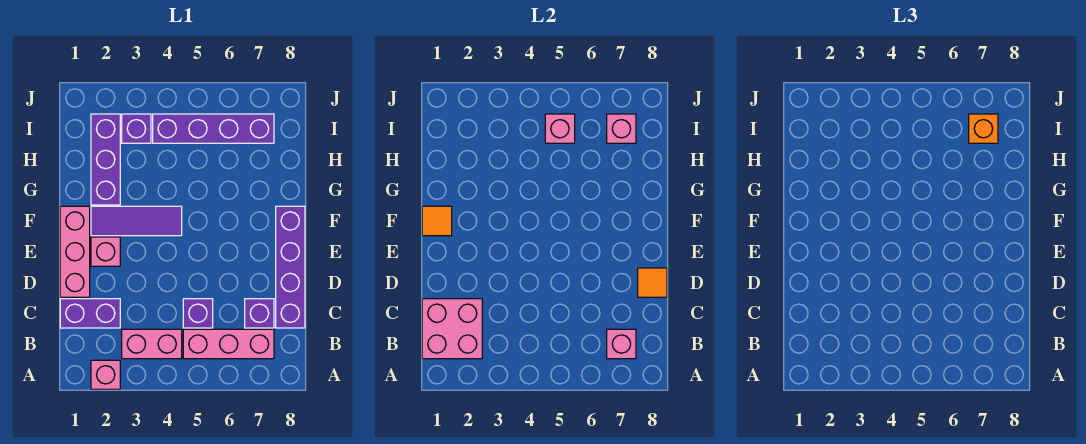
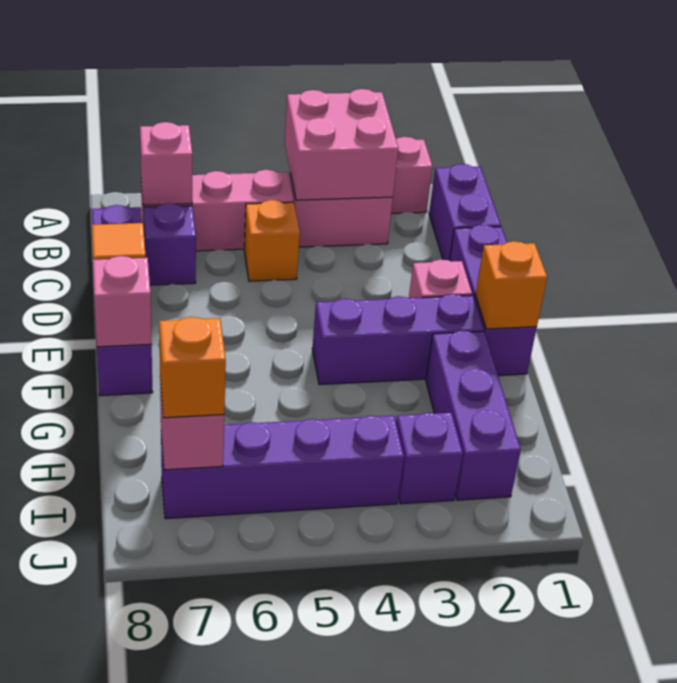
pink brick B1:C2 level 2 -> pink brick A3:B4 level 2
purple brick C1:C2 level 1 -> purple brick B1:C1 level 1
purple brick C5 level 1 -> orange brick C5 level 1
pink brick D1:F1 level 1 -> purple brick D1:F1 level 1
orange tile F1 level 2 -> orange brick F1 level 2
purple tile F2:F4 level 1 -> purple brick F2:F4 level 1
pink brick I5 level 2 -> pink brick F8 level 2

